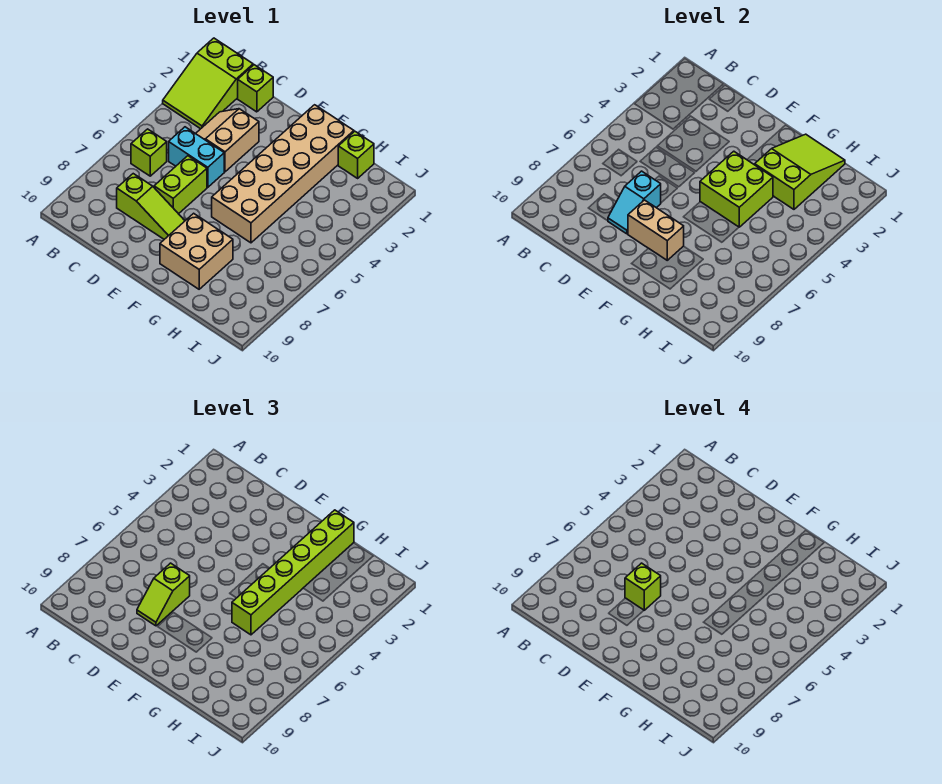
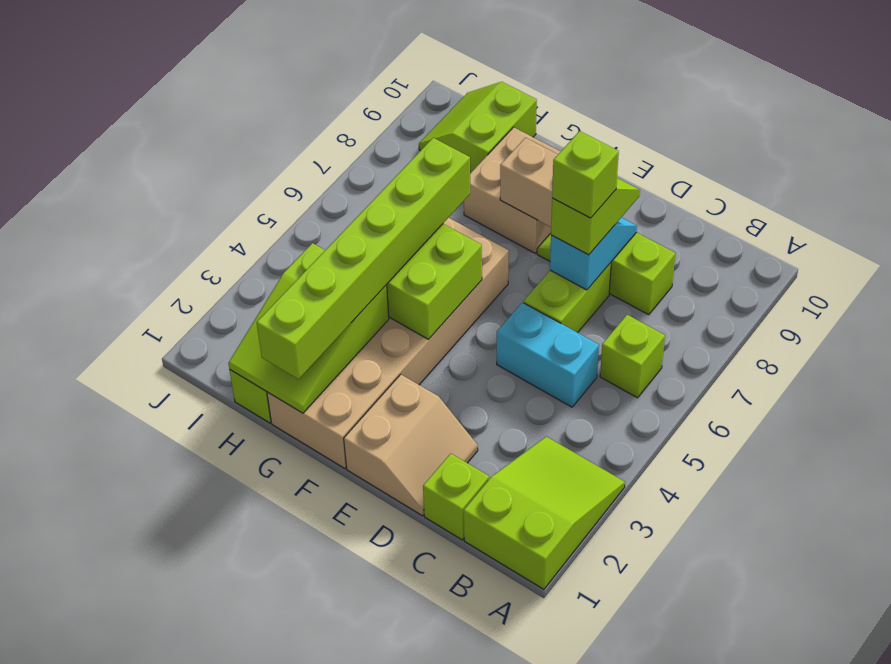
tan slope C3:D4 level 1 top D -> tan slope D1:E2 level 1 top E
none -> lime slope H9:I10 level 1 top H

